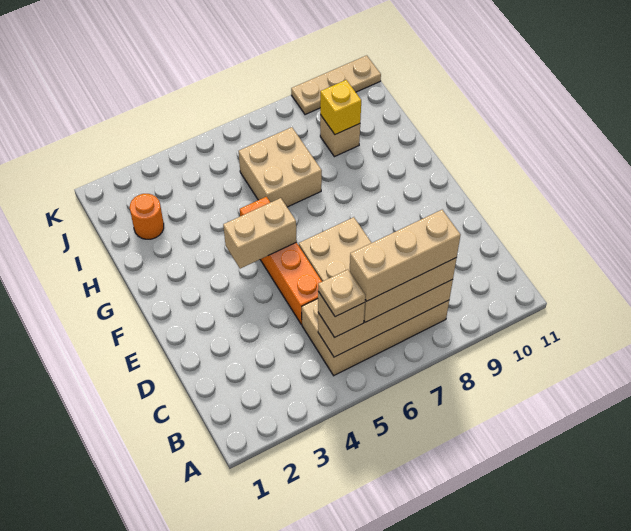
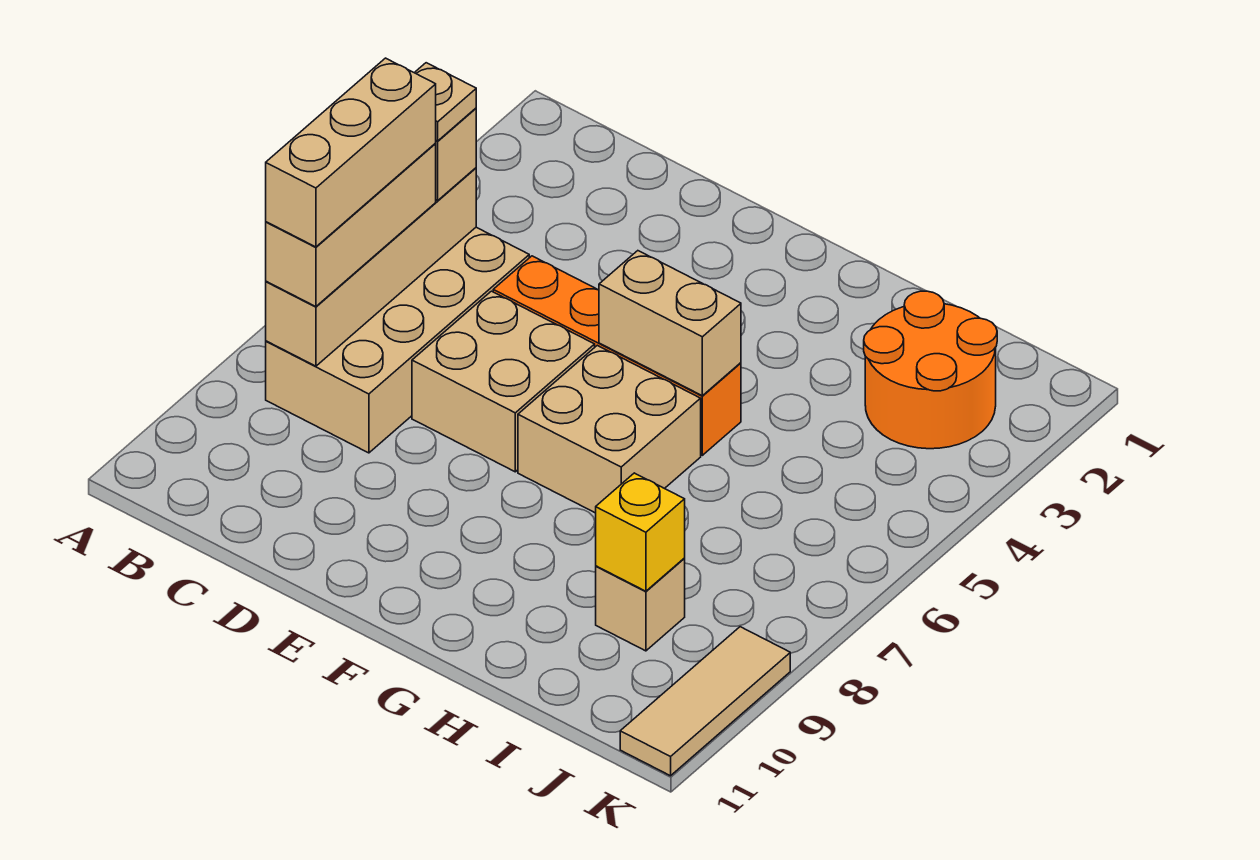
tan brick F4:F5 level 2 -> tan brick F5:G5 level 2
tan brick H6:I7 level 1 -> tan brick F6:G7 level 1
orange round brick I2 level 1 -> orange round brick I2:J3 level 1
tan plate K9:K11 level 1 -> tan tile K9:K11 level 1

